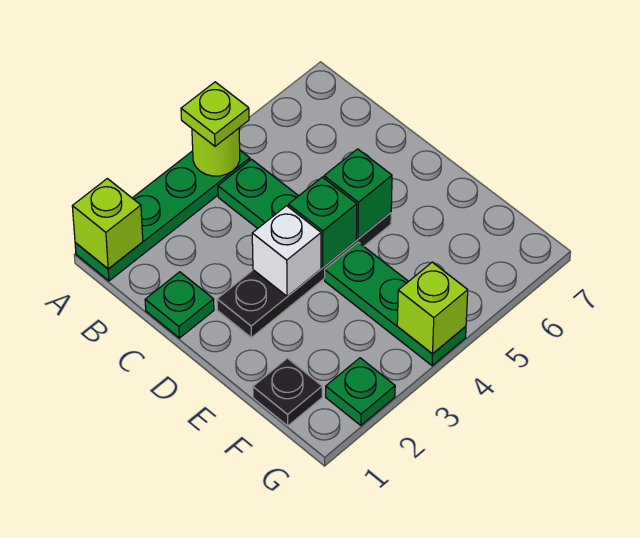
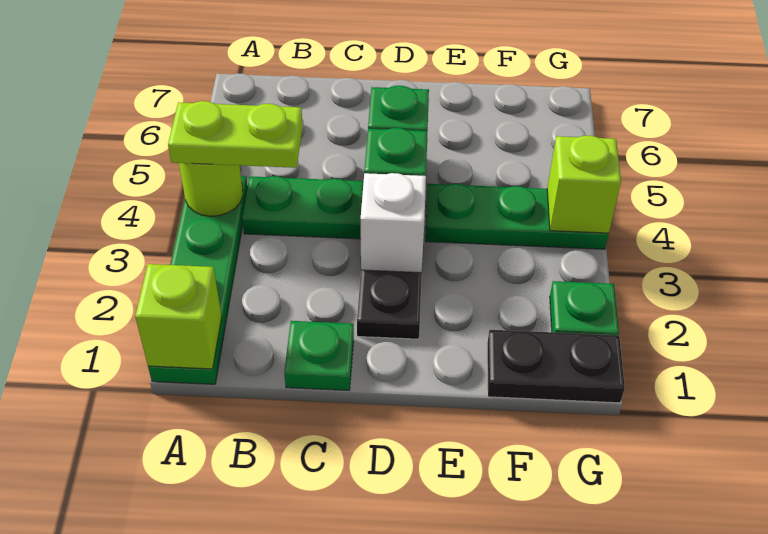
lime plate A4 level 3 -> lime plate A4:B4 level 3
black plate F1 level 1 -> black plate F1:G1 level 1

